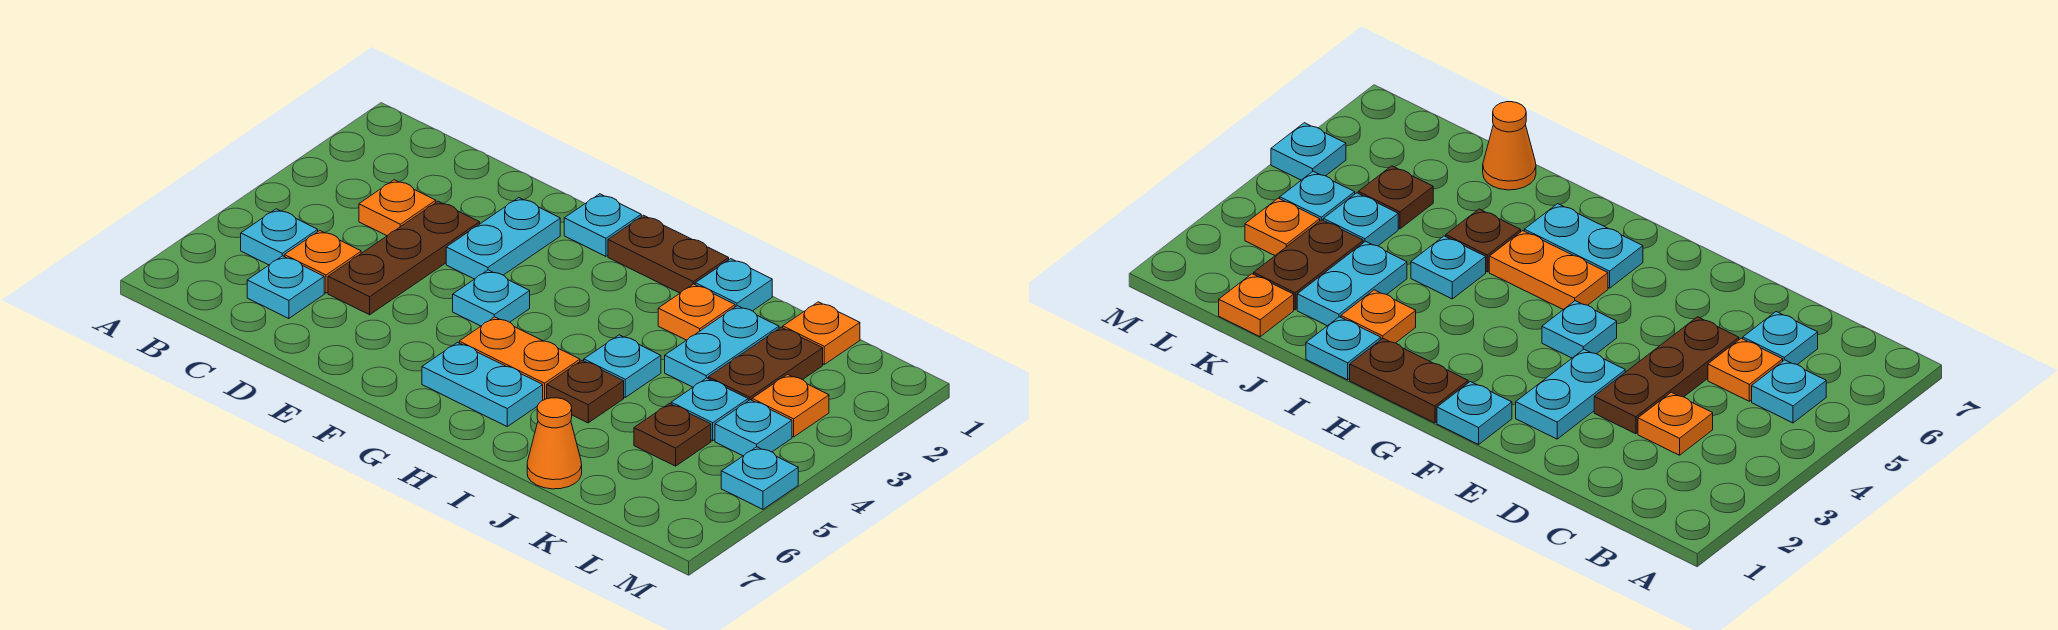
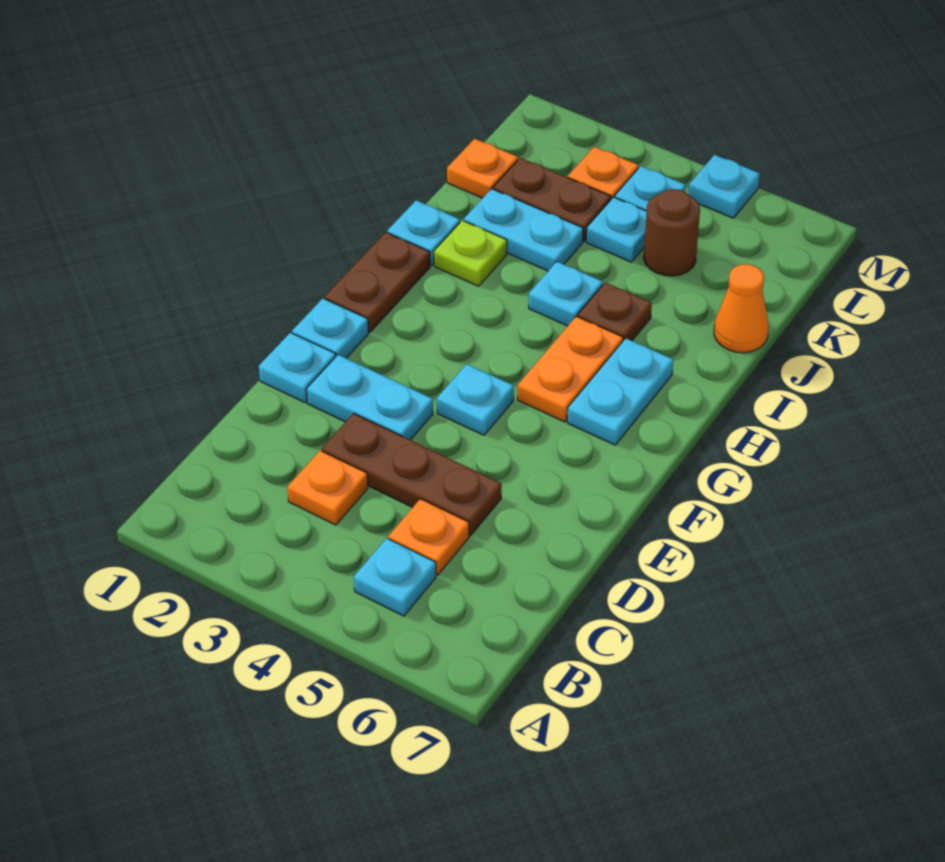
cyan plate C6 level 1 -> cyan plate E1 level 1
orange plate I2 level 1 -> lime plate I2 level 1
brown plate K5 level 1 -> brown round brick K5 level 1

